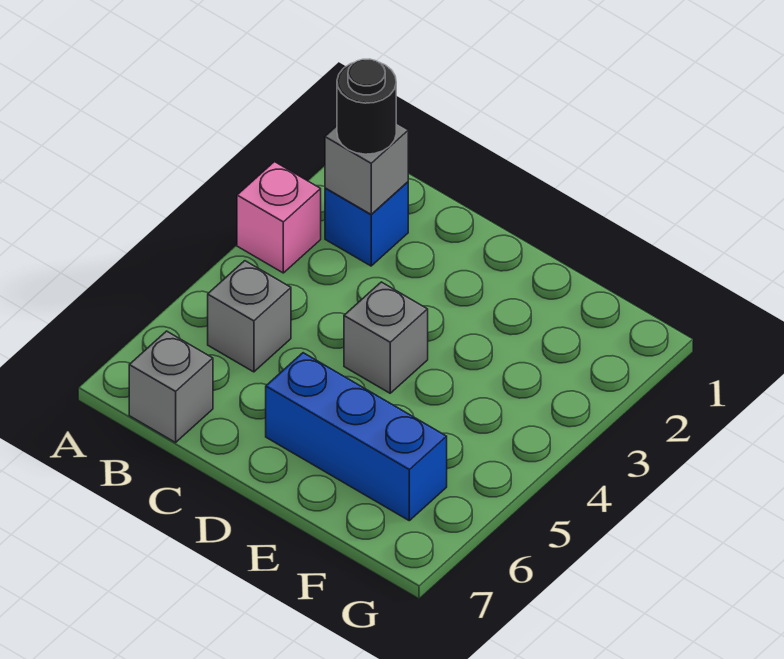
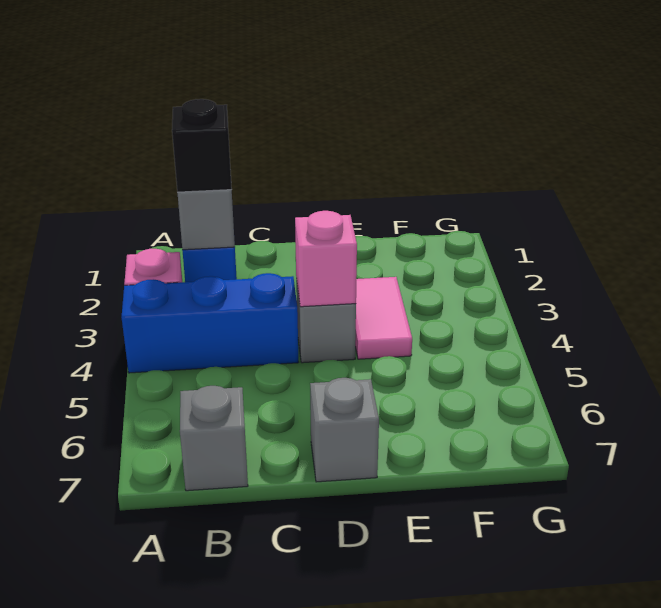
black round brick B2 level 3 -> black brick B2 level 3
grey brick B5 level 1 -> grey brick D7 level 1
none -> pink brick D4 level 2
blue brick D6:F6 level 1 -> blue brick A4:C4 level 1
none -> pink tile E3:E4 level 1

